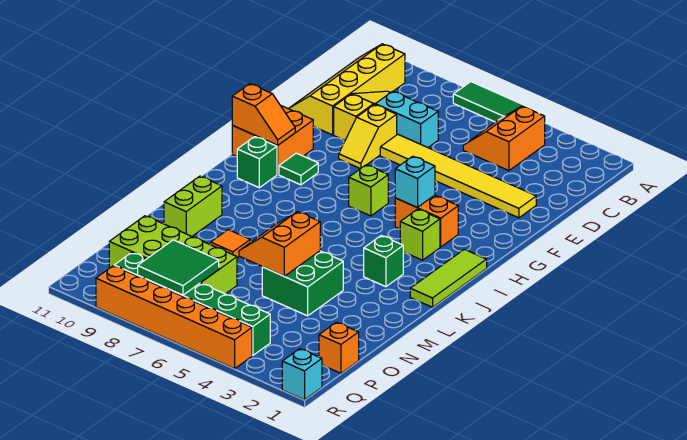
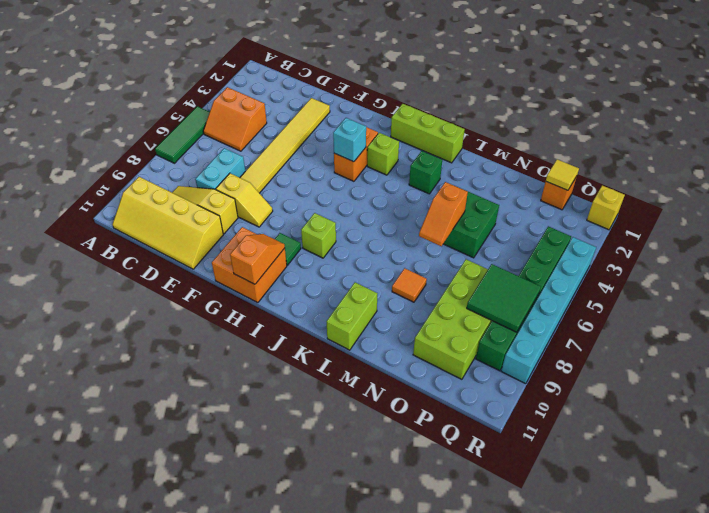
lime brick H6 level 1 -> lime brick I8 level 1
lime tile I1:K1 level 1 -> lime brick I1:K1 level 1
green brick I10 level 1 -> none
lime brick L10:M10 level 1 -> lime brick L10:L11 level 1
orange slope M5:N6 level 2 top 5 -> orange slope M5:M6 level 2 top 5
none -> yellow tile P1 level 2
cyan brick R1 level 1 -> yellow brick R1 level 1
orange brick R4:R9 level 1 -> cyan brick R4:R9 level 1

